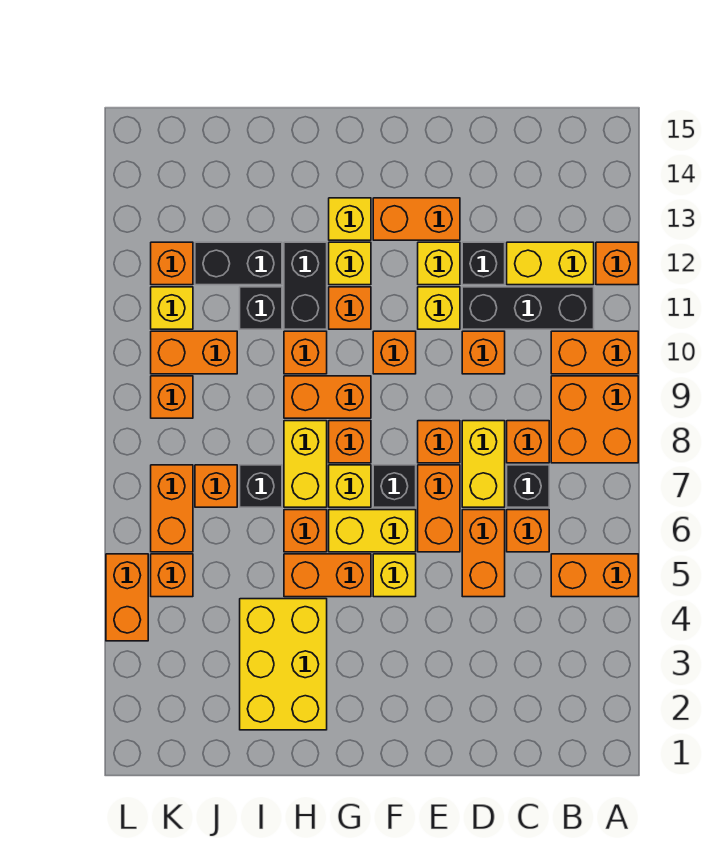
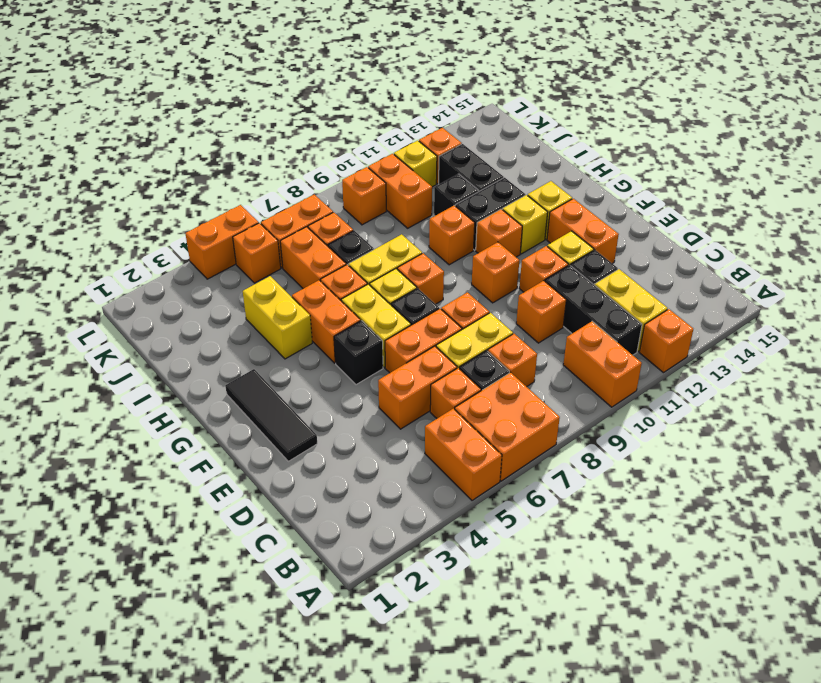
orange brick A8:B9 level 1 -> orange brick A6:B7 level 1
none -> black tile E2:G2 level 1
yellow brick E11 level 1 -> orange brick E11 level 1
yellow brick F5 level 1 -> black brick F5 level 1
orange brick G9:H9 level 1 -> orange brick I6:J6 level 1
yellow brick H2:I4 level 1 -> yellow brick H4:I4 level 1

